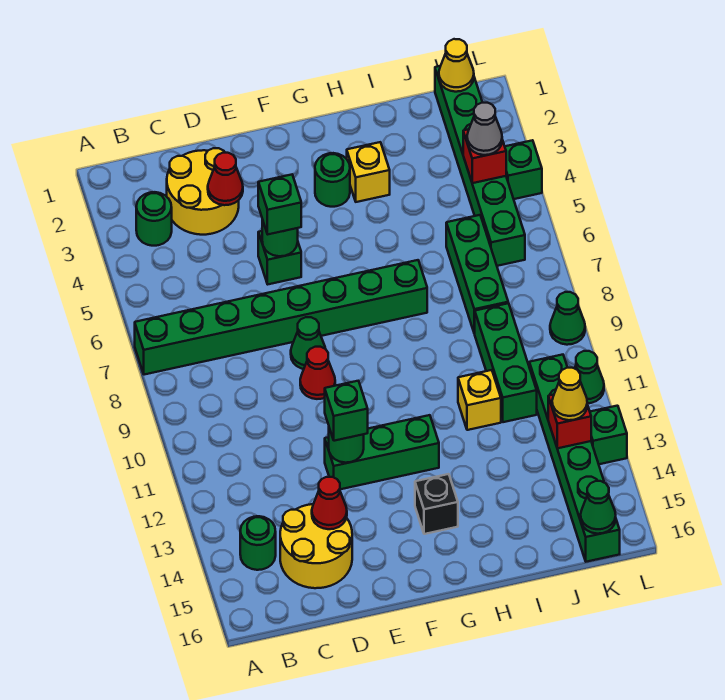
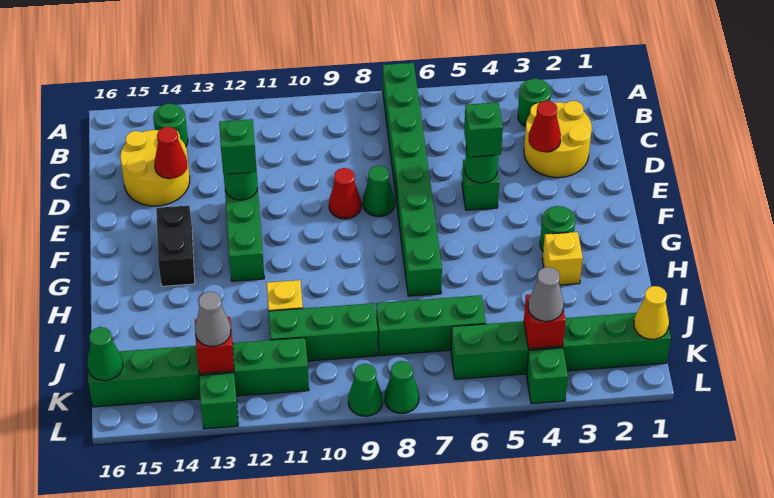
black brick G14 level 1 -> black brick F14:G14 level 1
yellow cone K13 level 3 -> grey cone K13 level 3
green cone L11 level 1 -> green cone L8 level 1

